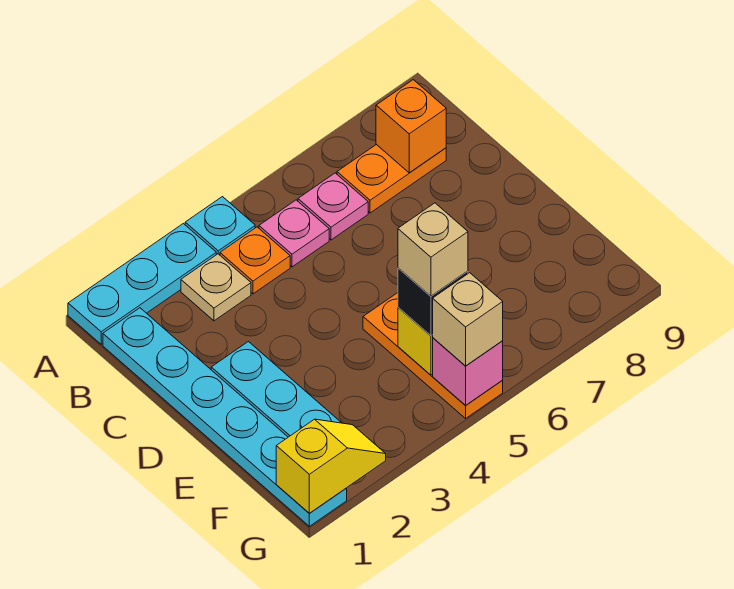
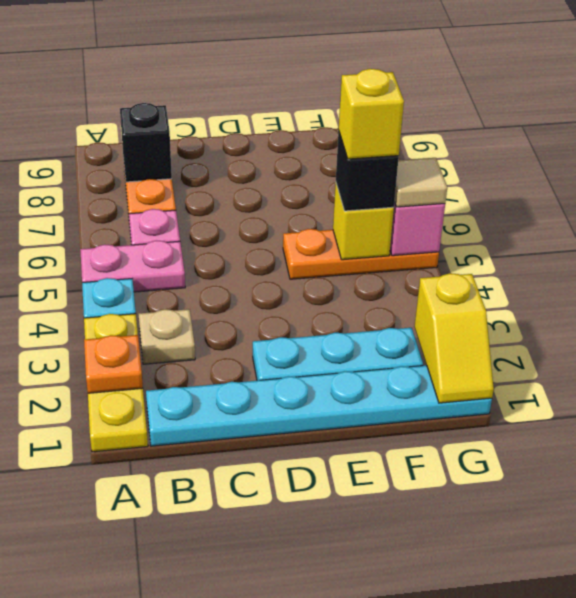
cyan plate A1:A3 level 1 -> yellow plate A1:A3 level 1
orange plate B4 level 1 -> orange plate A2 level 2
pink plate B5 level 1 -> pink plate A5:B5 level 1
orange brick B8 level 2 -> black brick B8 level 2
tan brick F5 level 4 -> yellow brick F5 level 4
yellow slope G1:G2 level 2 top 1 -> yellow slope G1:G2 level 2 top 2
tan brick G5 level 3 -> tan tile G5 level 3

